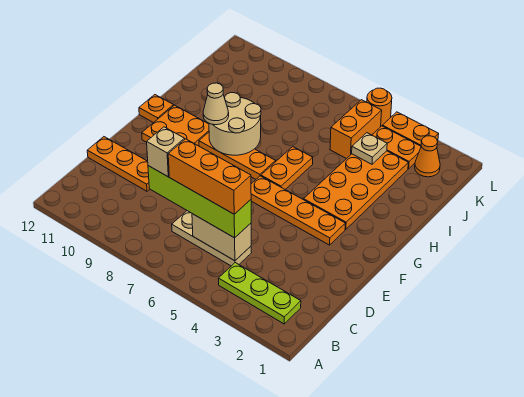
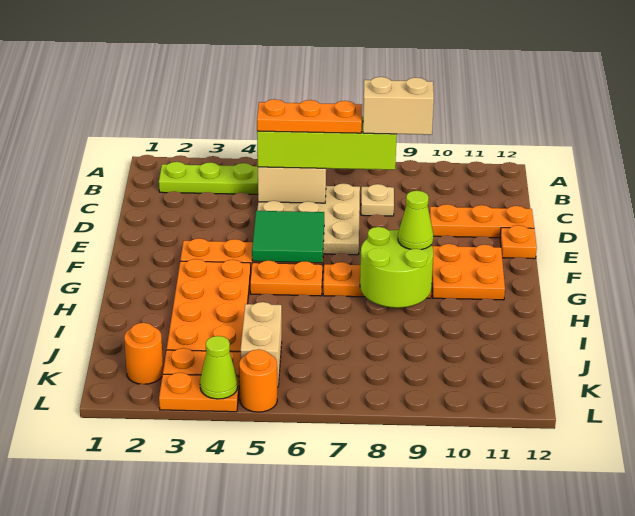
tan plate C5:C7 level 1 -> tan plate C5:E7 level 1
orange brick C5:C7 level 4 -> orange plate C5:C7 level 4
tan brick C8 level 4 -> tan brick C8:C9 level 4
none -> green tile E5:F6 level 2
orange plate G6:H6 level 1 -> orange plate G5:G6 level 1
tan round brick G8:H9 level 2 -> lime round brick G8:H9 level 2
tan cone G9 level 3 -> lime cone G9 level 3
orange plate G12 level 1 -> orange plate E12 level 1
tan plate J4 level 2 -> tan plate C8 level 1
orange brick J5:K5 level 1 -> tan brick J5:K5 level 1
orange cone K2 level 1 -> orange round brick K2 level 1
none -> lime cone L4 level 2

